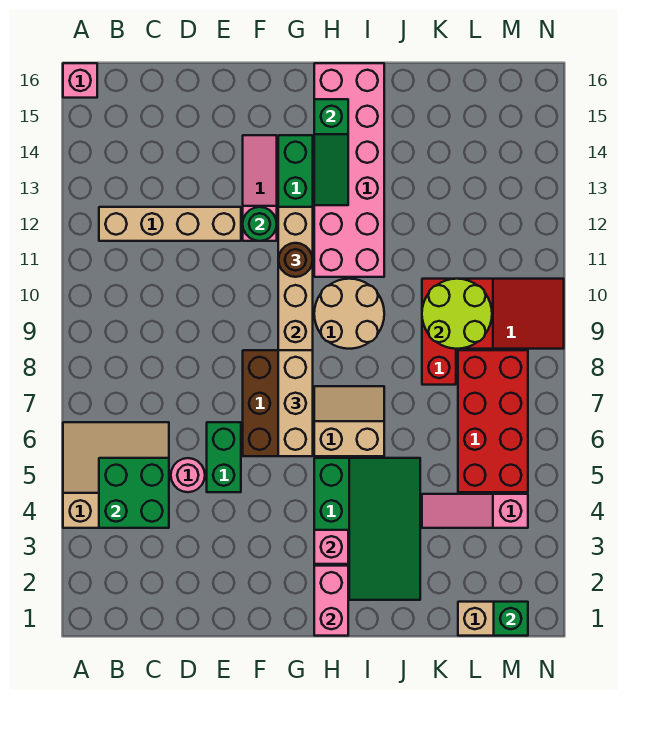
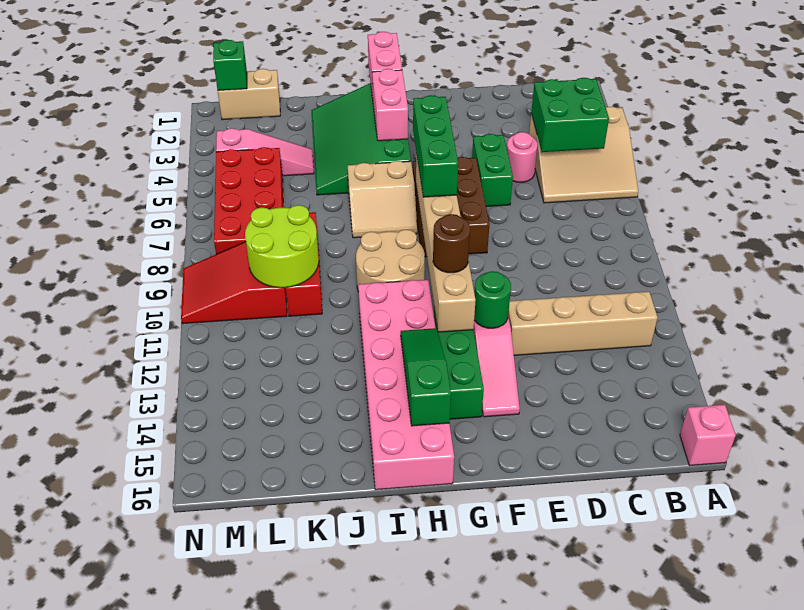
tan brick G6:G8 level 3 -> green brick G6:G8 level 3
pink brick H3 level 2 -> pink brick H3:H4 level 2

